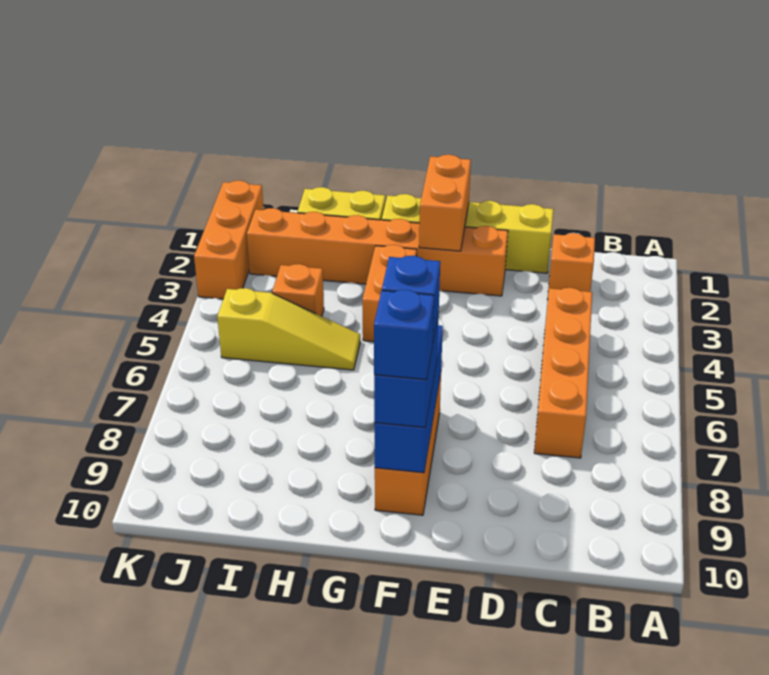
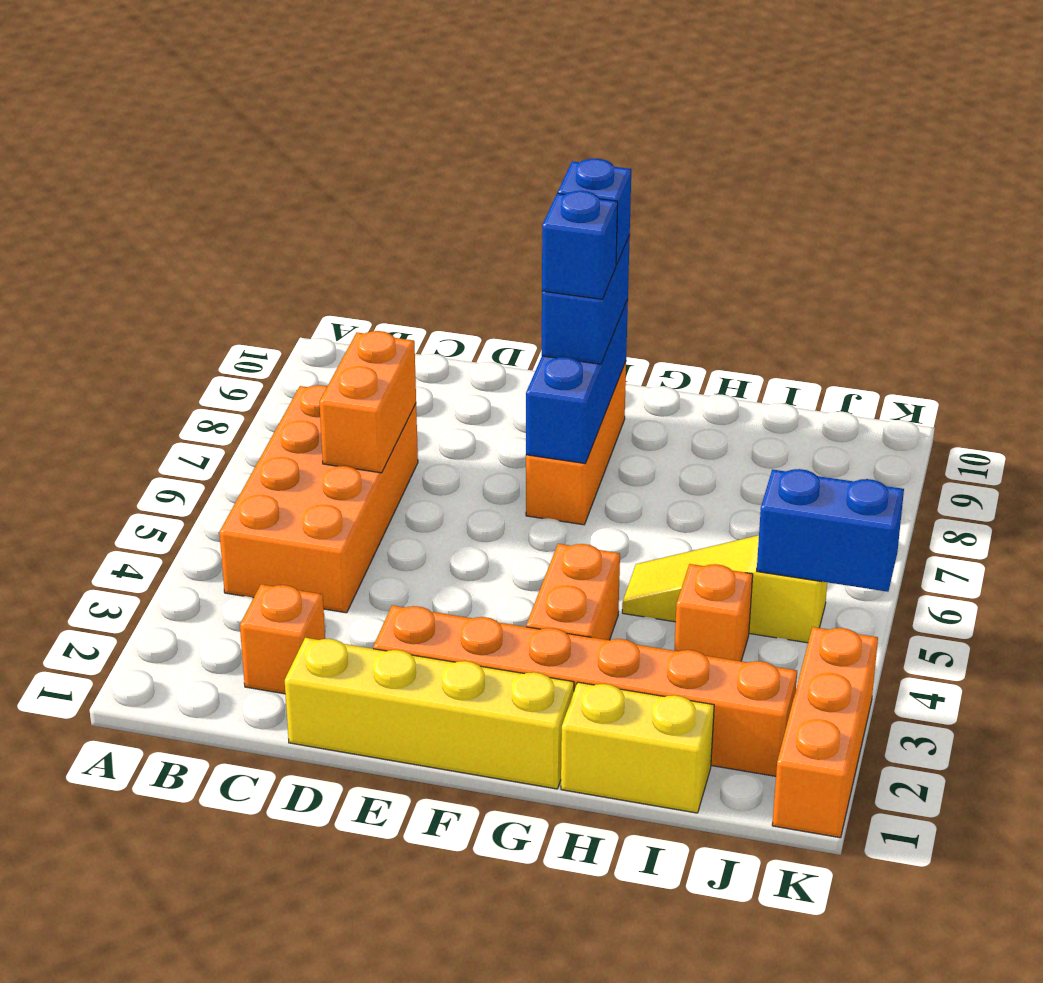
orange brick C4:C7 level 1 -> orange brick B4:C7 level 1
orange brick F1:F2 level 2 -> orange brick C6:C7 level 2
none -> blue brick J5:K5 level 2

